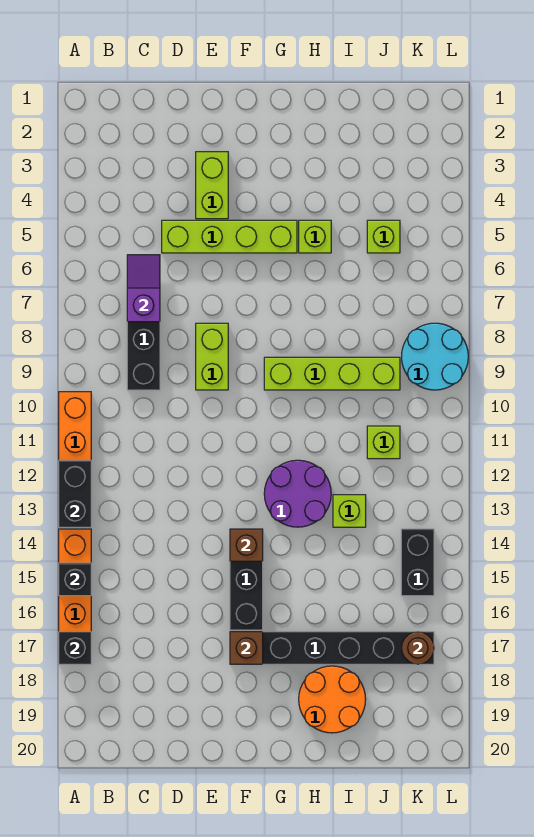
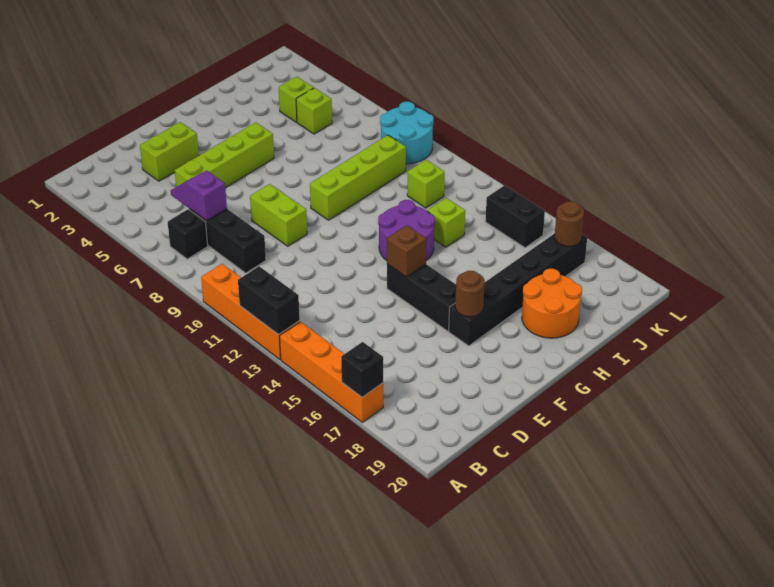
black brick A15 level 2 -> black brick B7 level 1
lime brick E3:E4 level 1 -> lime brick D3:E3 level 1
brown brick F17 level 2 -> brown round brick F17 level 2
lime brick H5 level 1 -> lime brick J4 level 1

